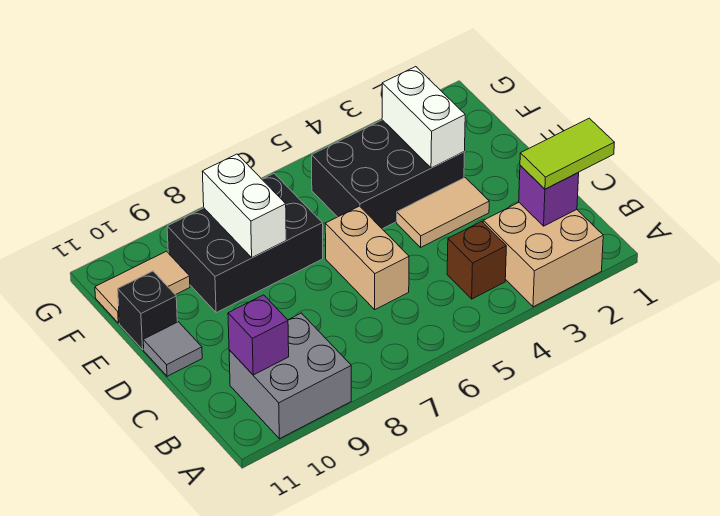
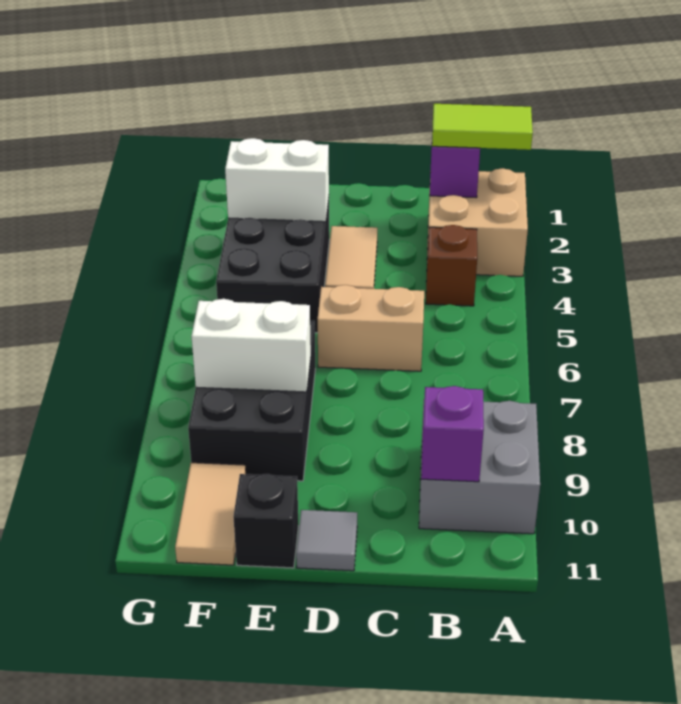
lime tile B1:B2 level 3 -> lime tile A2:B2 level 3

